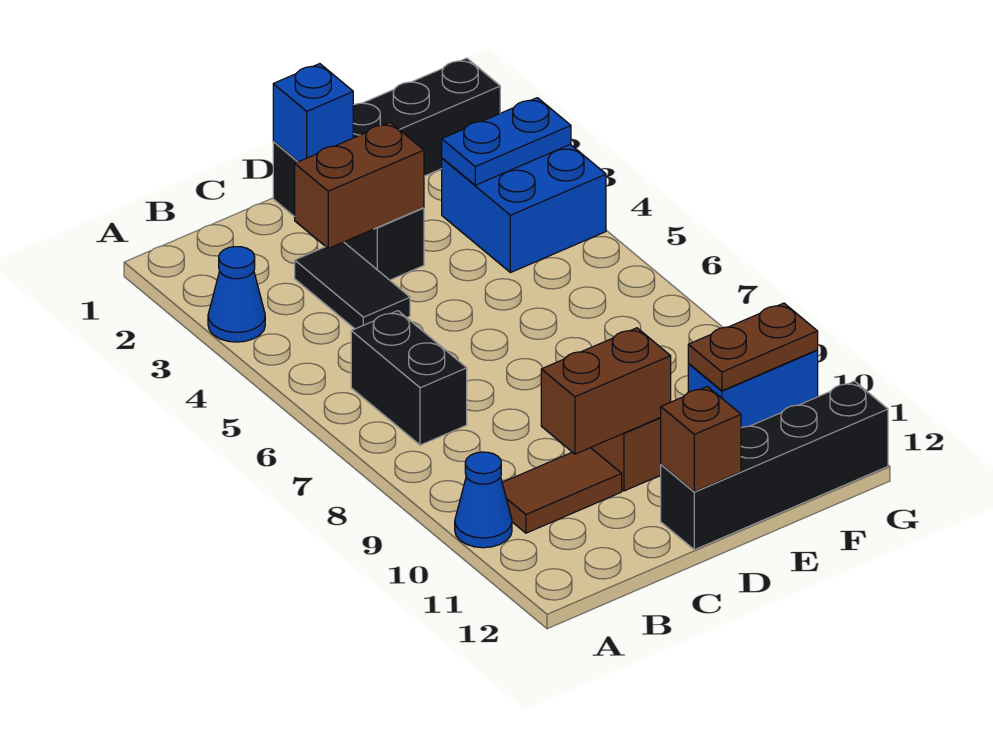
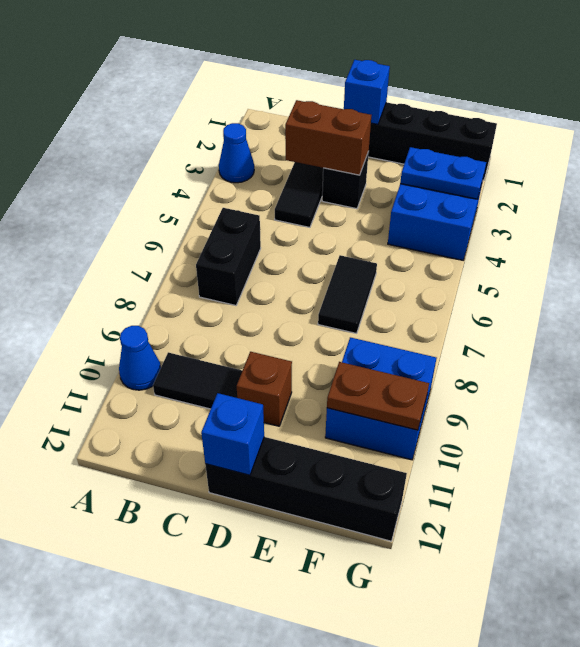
brown tile B10:C10 level 1 -> black tile B10:C10 level 1
brown brick C10:D10 level 2 -> none
brown brick D12 level 2 -> blue brick D12 level 2
none -> black tile E6:E7 level 1
blue brick F10:G10 level 1 -> blue brick F9:G10 level 1

